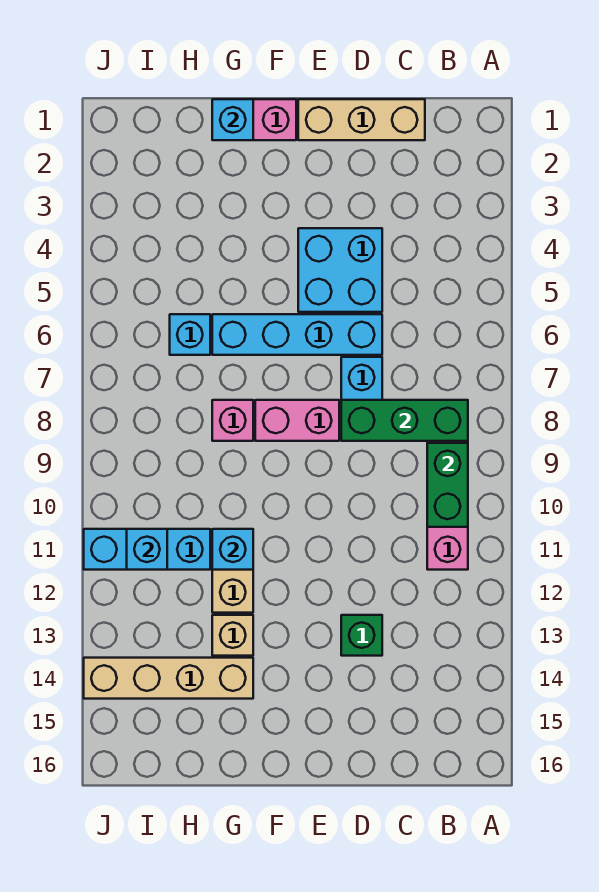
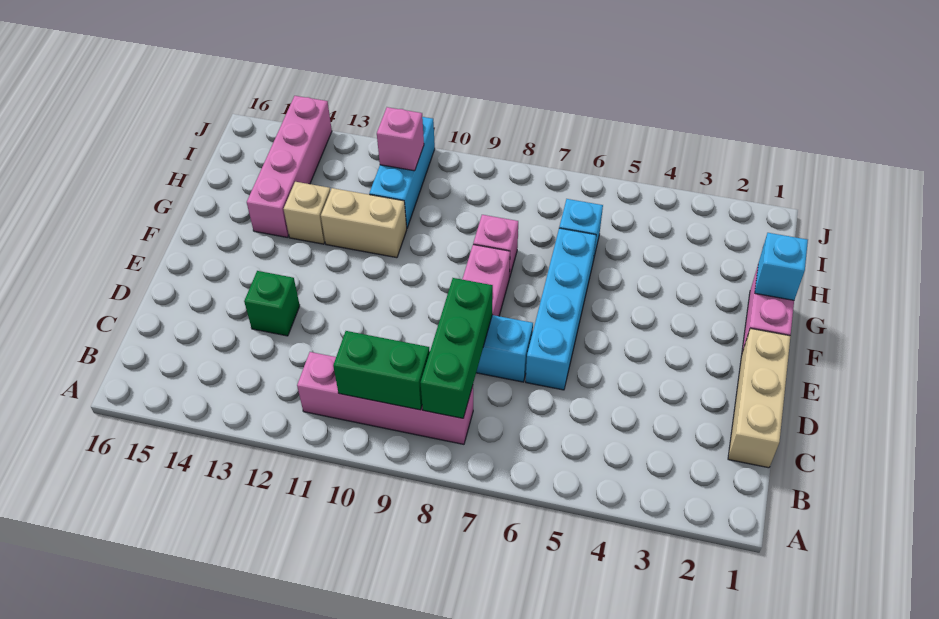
cyan brick D4:E5 level 1 -> none
cyan brick G11 level 2 -> none
tan brick G14:J14 level 1 -> pink brick G14:J14 level 1
cyan brick I11 level 2 -> pink brick I11 level 2

